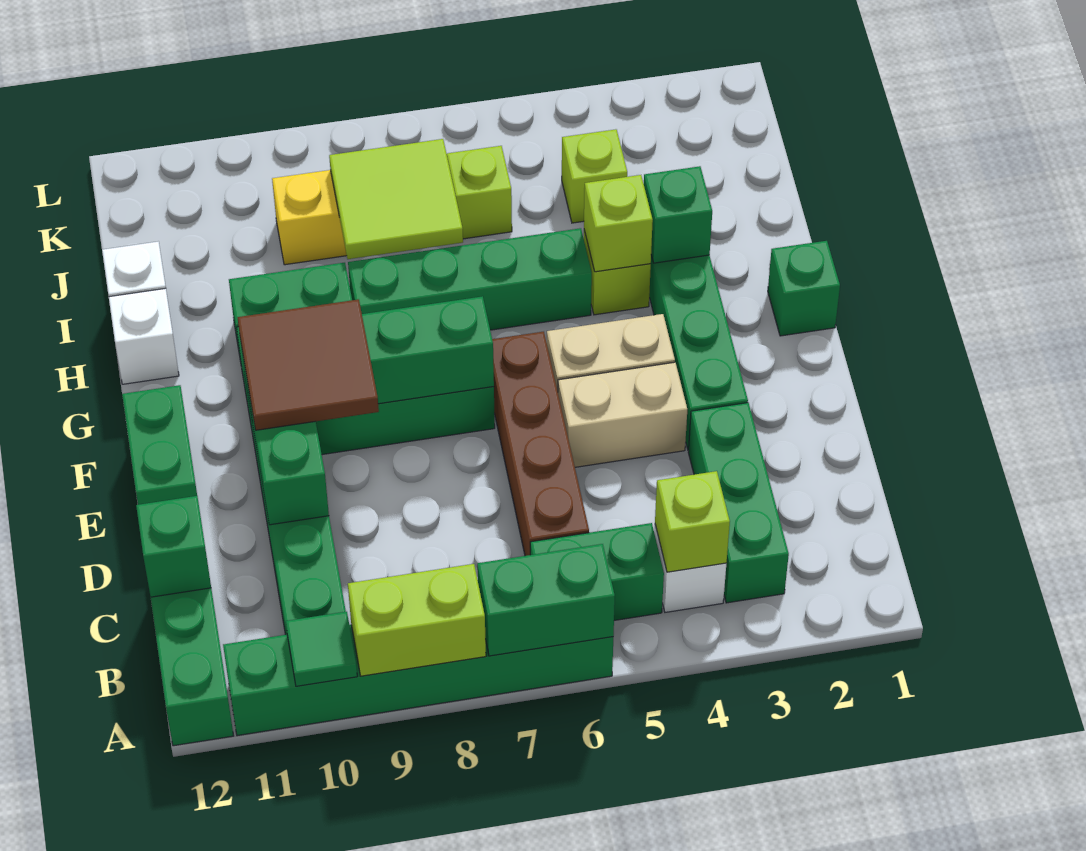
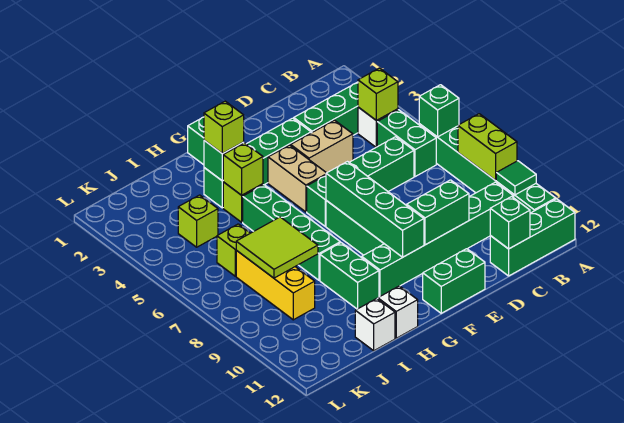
green brick A6:A7 level 2 -> green brick A6 level 2
brown brick C6:F6 level 1 -> green brick C6:F6 level 1
tan brick E4:E5 level 1 -> tan brick D4:E4 level 1
brown tile E9:F10 level 3 -> none
none -> lime brick H3 level 3

